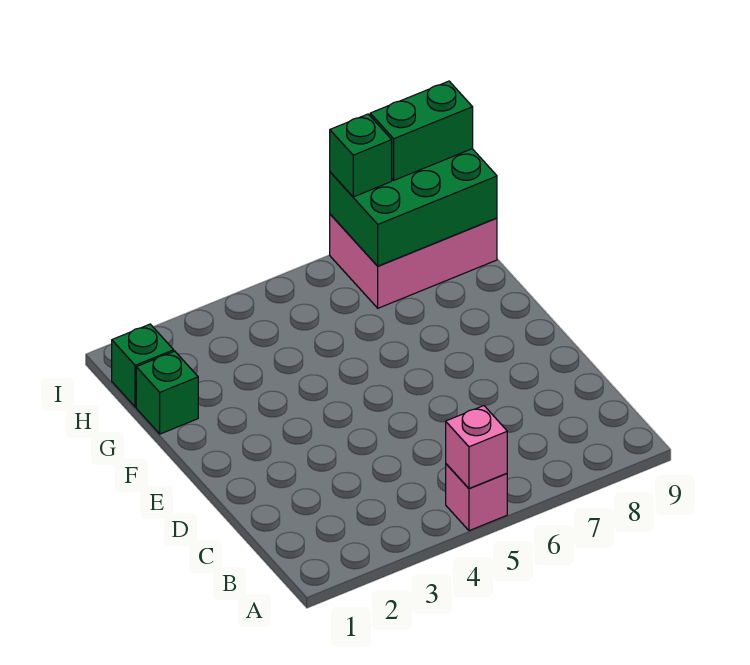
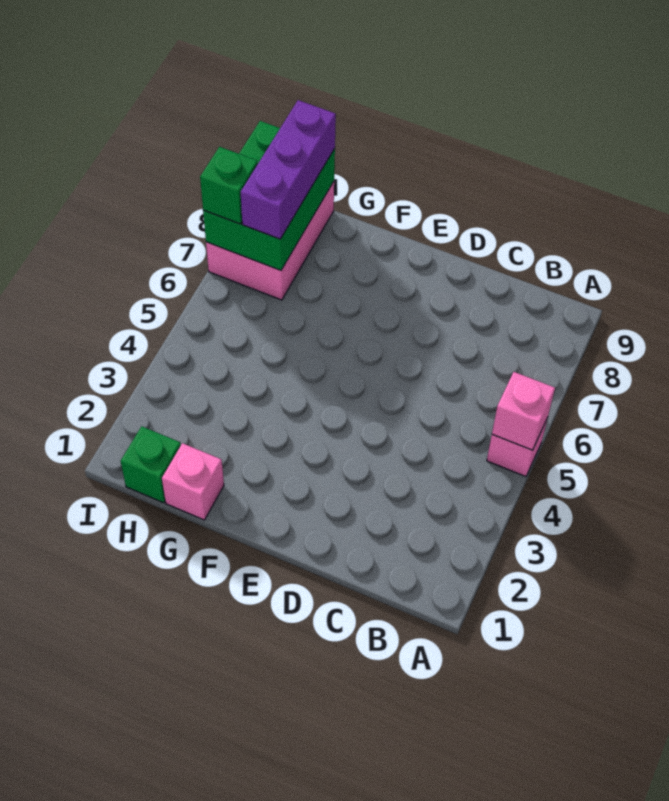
green brick G1 level 1 -> pink brick G1 level 1
none -> purple brick H7:H9 level 3
green brick I8:I9 level 3 -> none

